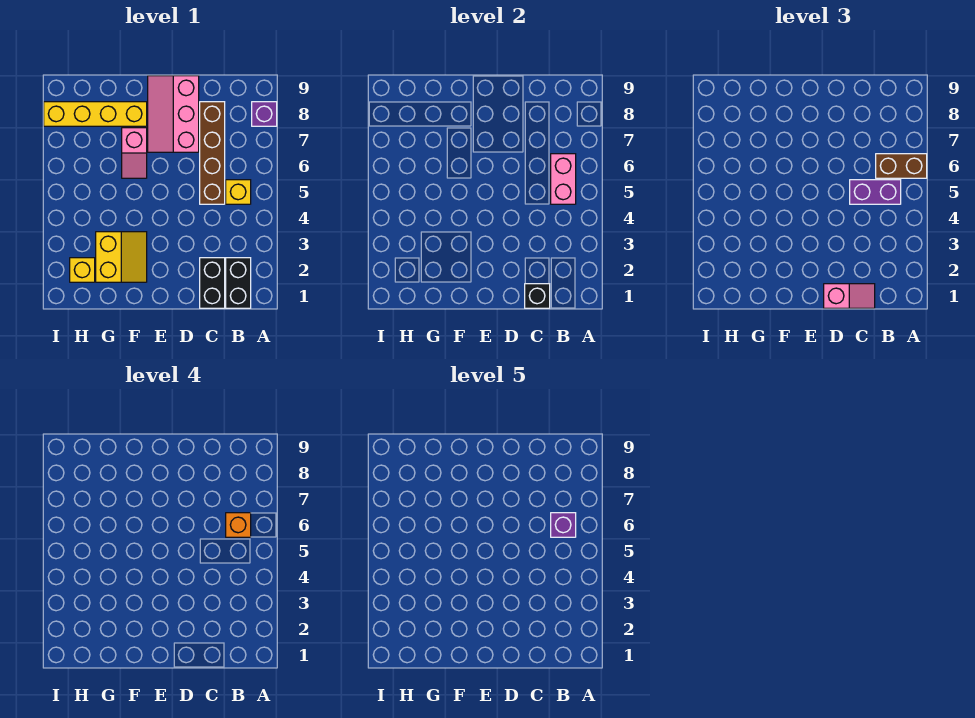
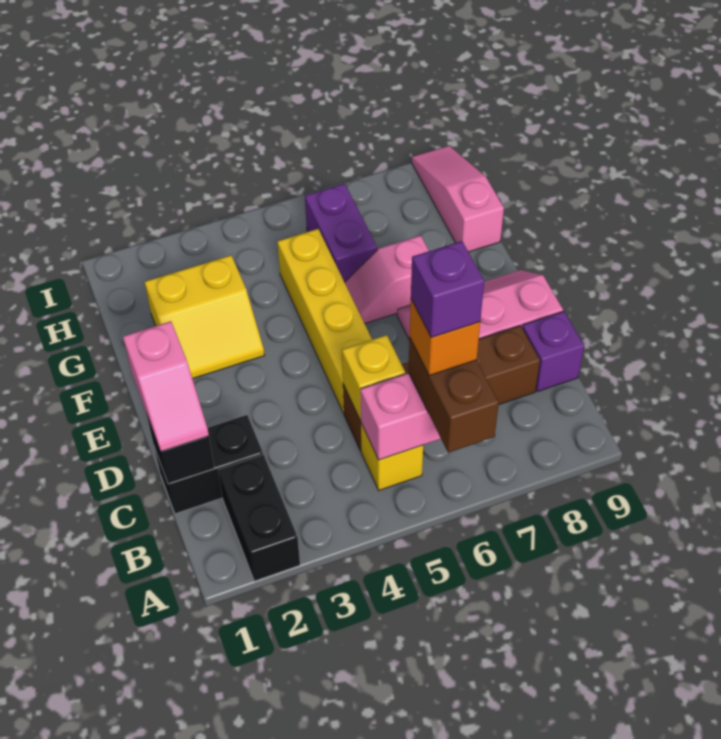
purple brick A8 level 1 -> purple brick C9 level 1
black brick B1:B2 level 1 -> black brick A2:B2 level 1
purple brick B5:C5 level 3 -> purple brick G6:H6 level 1
yellow brick F8:I8 level 1 -> yellow brick D5:G5 level 1
none -> pink slope G9:I9 level 1 top G
yellow brick H2 level 1 -> yellow brick C5 level 2

